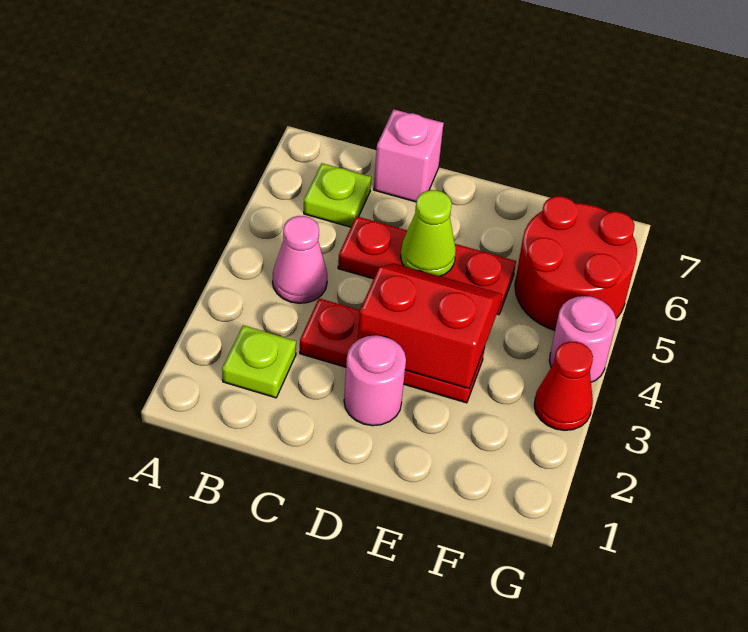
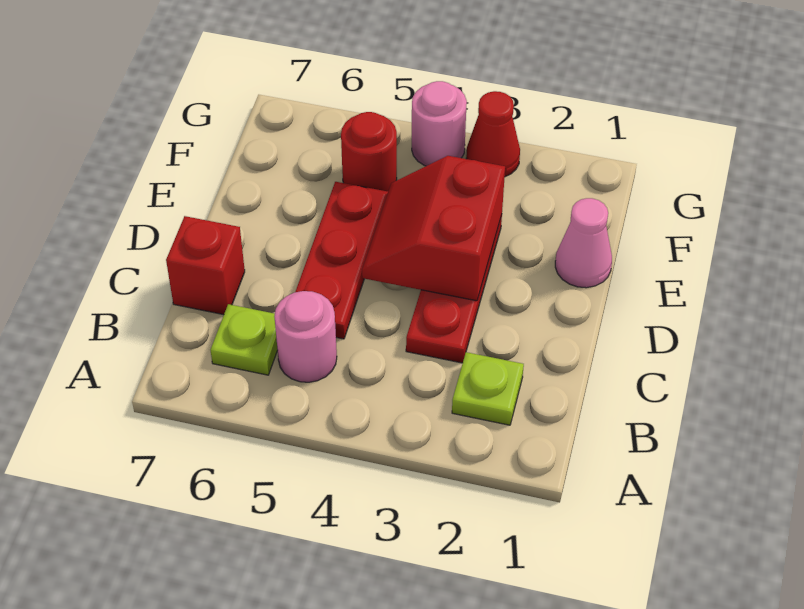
pink cone B4 level 1 -> pink cone E1 level 1
pink brick C7 level 1 -> red brick C7 level 1
pink round brick D2 level 1 -> pink round brick B5 level 1
lime cone D5 level 2 -> none
red round brick F5:G6 level 1 -> red round brick F5 level 1

